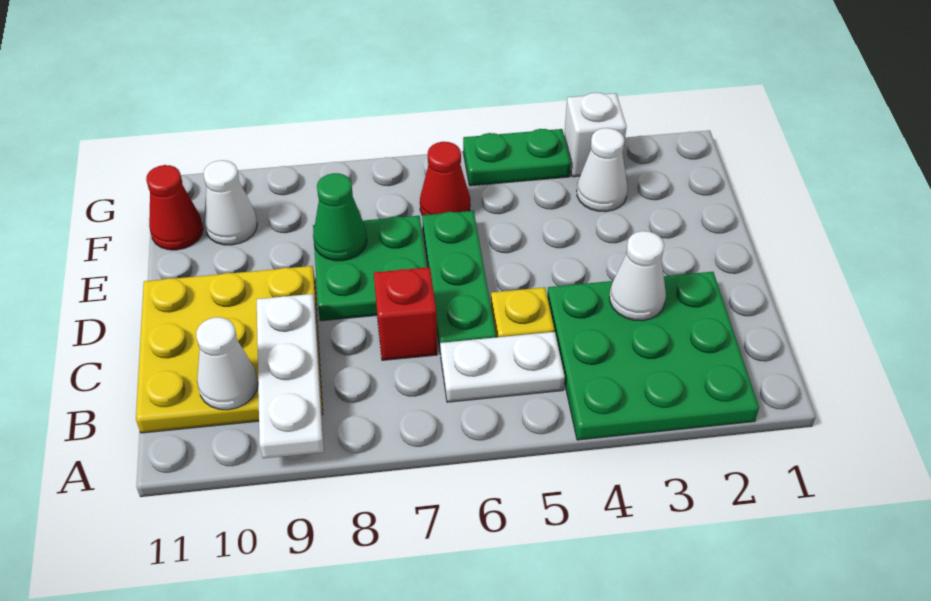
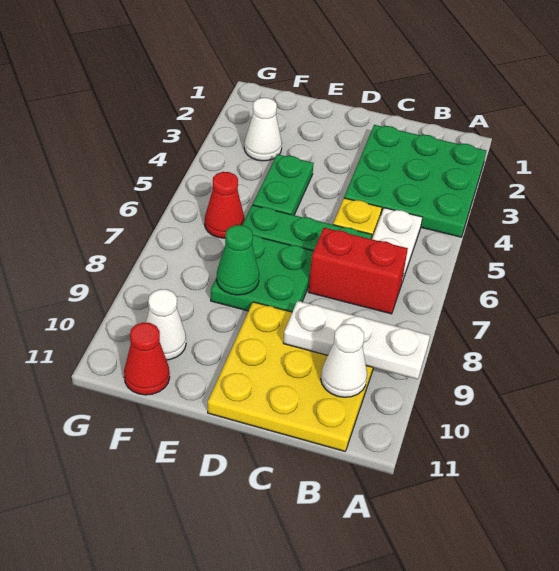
white cone C3 level 2 -> none
red brick C7 level 1 -> red brick B7:C7 level 1
white brick G3 level 1 -> none
green plate G4:G5 level 1 -> green plate E4:E5 level 1

